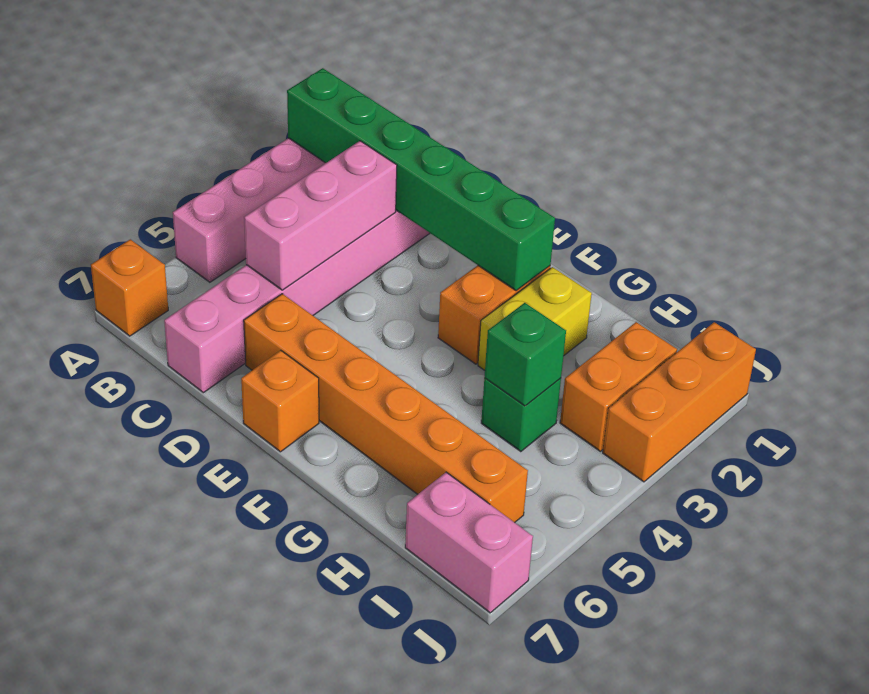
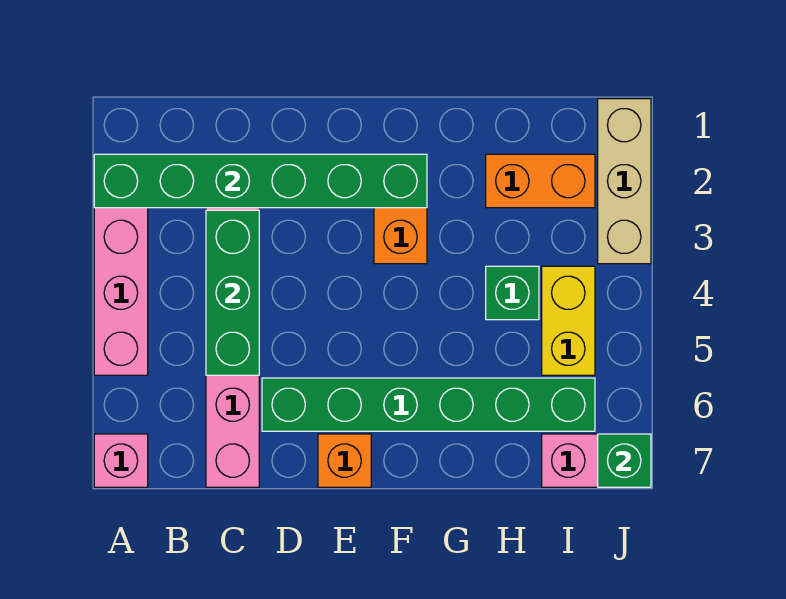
orange brick A7 level 1 -> pink brick A7 level 1
pink brick C3:C5 level 2 -> green brick C3:C5 level 2
orange brick D6:I6 level 1 -> green brick D6:I6 level 1
yellow brick G2:G3 level 1 -> yellow brick I4:I5 level 1
green brick H4 level 2 -> green brick J7 level 2
orange brick I2:I3 level 1 -> orange brick H2:I2 level 1
orange brick J1:J3 level 1 -> tan brick J1:J3 level 1

